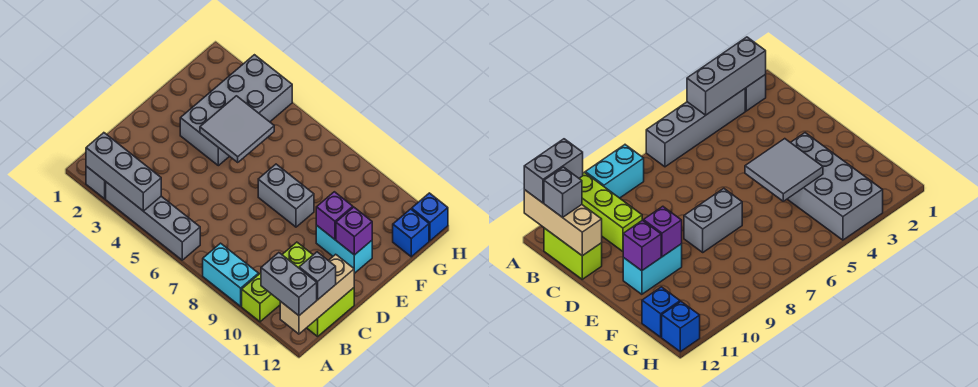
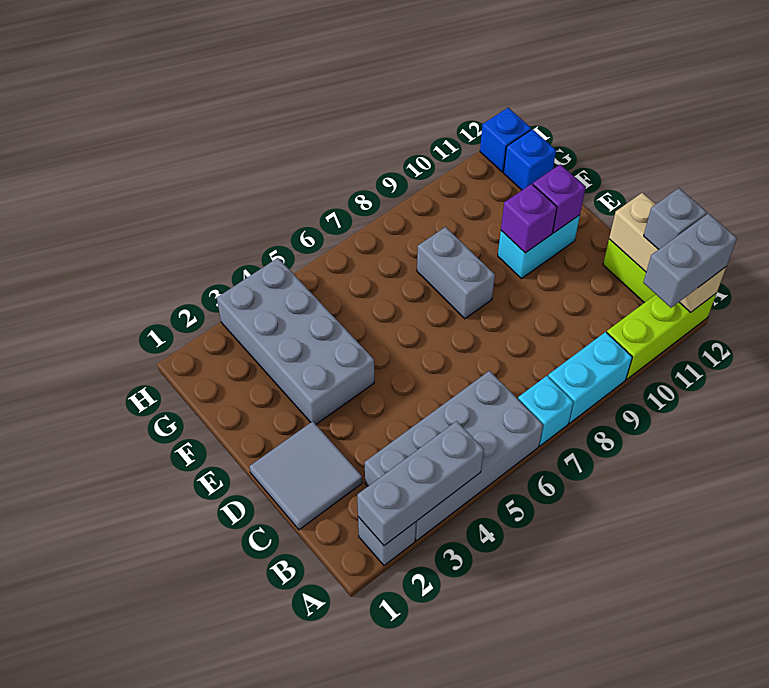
grey brick A3:A6 level 1 -> grey brick A3:B6 level 1
none -> cyan brick A7 level 1
lime brick A10:C10 level 1 -> lime brick A10:A12 level 1
grey tile E4:F5 level 2 -> grey tile C1:D2 level 1
grey brick E7:E8 level 1 -> grey brick E8:F8 level 1

